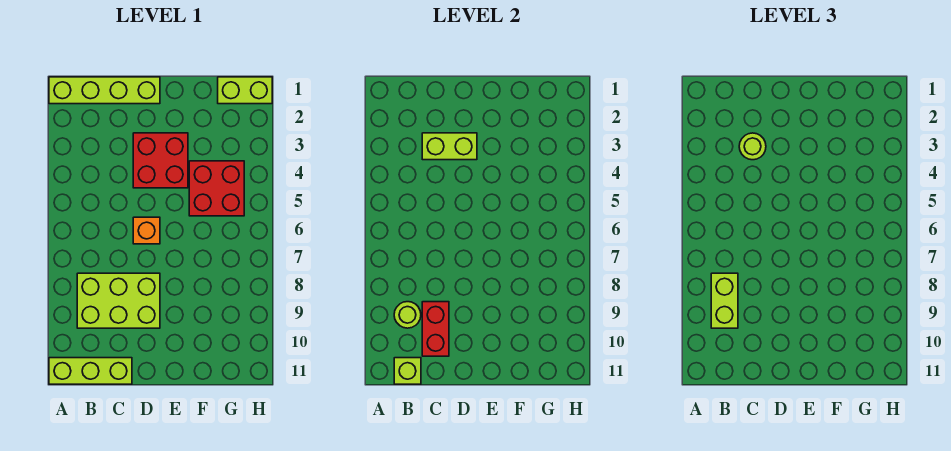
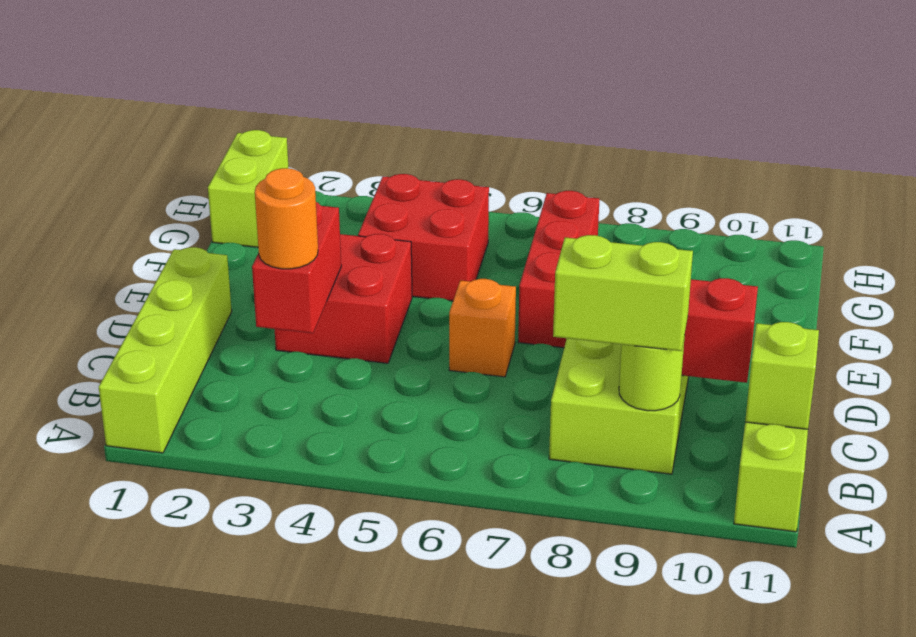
lime brick C3:D3 level 2 -> red brick C3:D3 level 2
lime round brick C3 level 3 -> orange round brick C3 level 3
none -> red brick E7:G7 level 1

